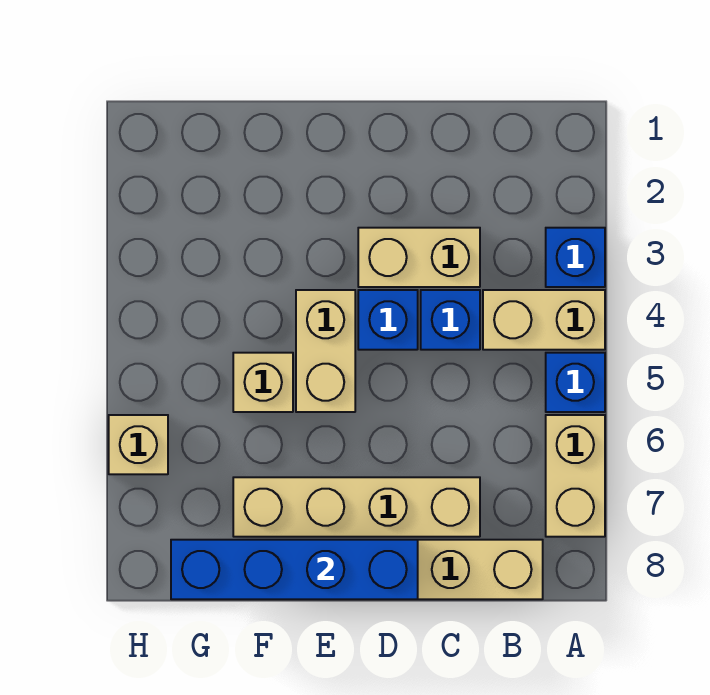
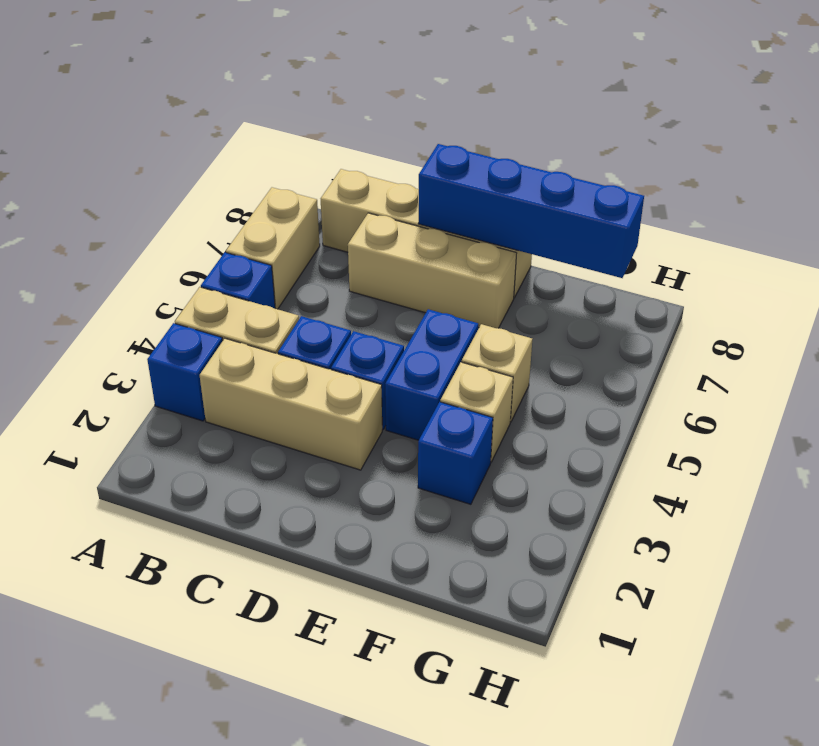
tan brick C3:D3 level 1 -> tan brick B3:D3 level 1
tan brick C7:F7 level 1 -> tan brick C7:E7 level 1
tan brick E4:E5 level 1 -> blue brick E4:E5 level 1
none -> blue brick F3 level 1
tan brick H6 level 1 -> tan brick F4 level 1

